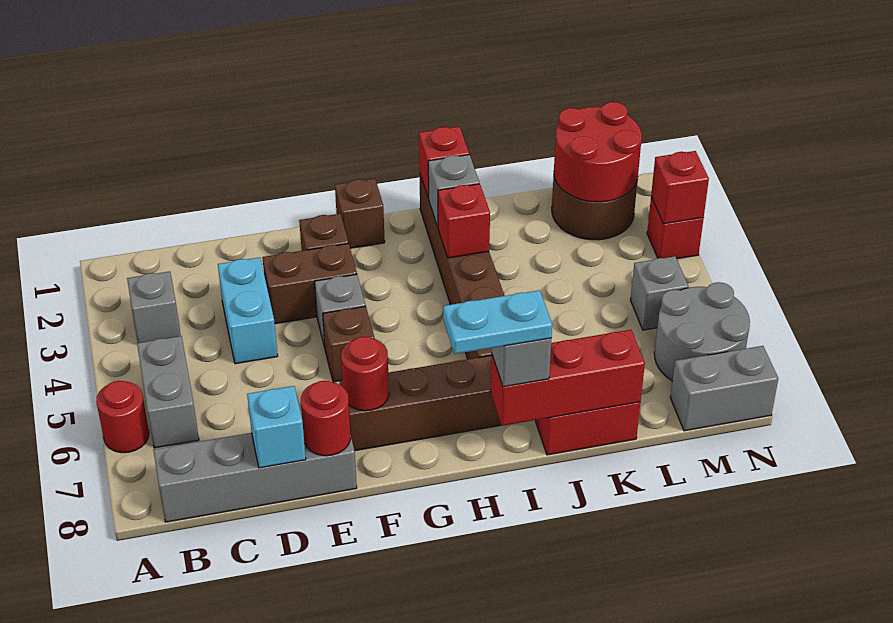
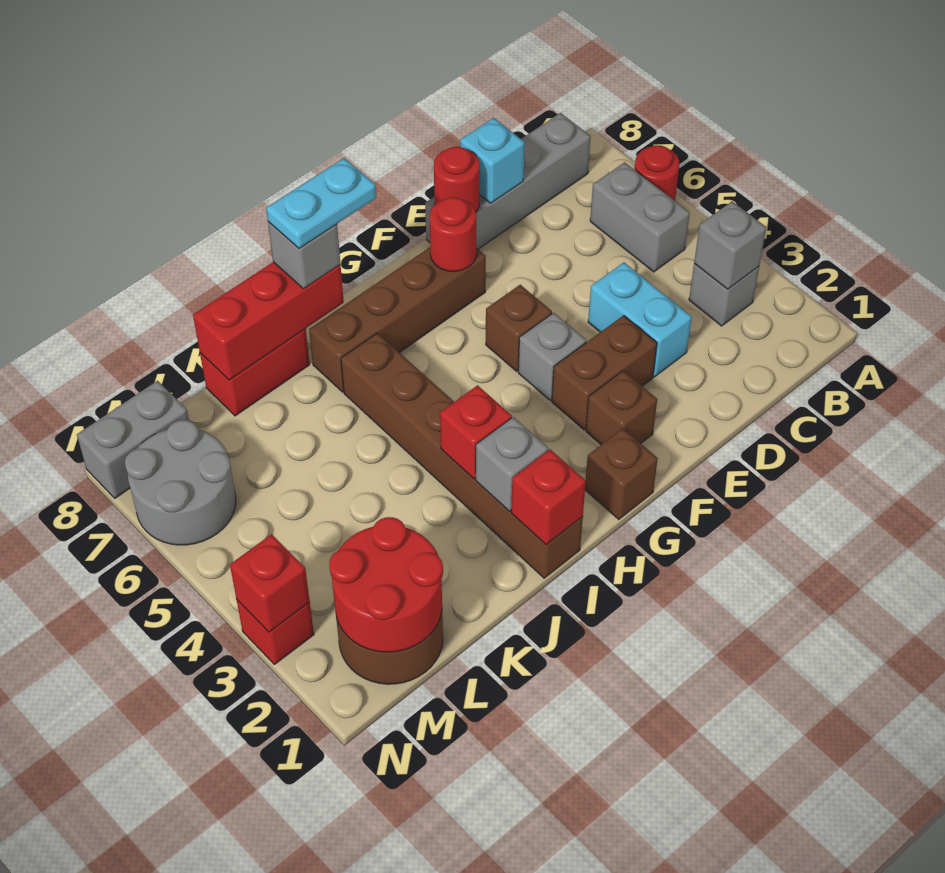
grey brick M5 level 1 -> grey brick B3 level 2

